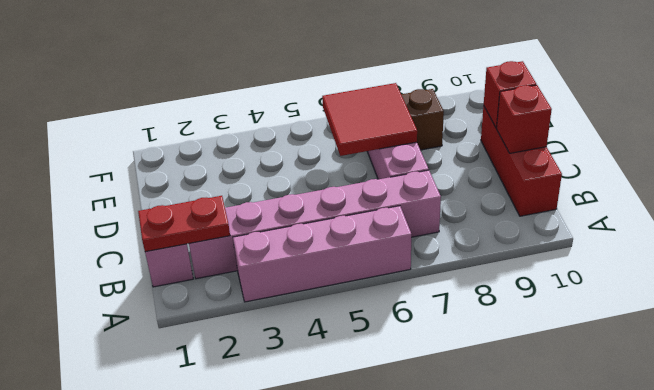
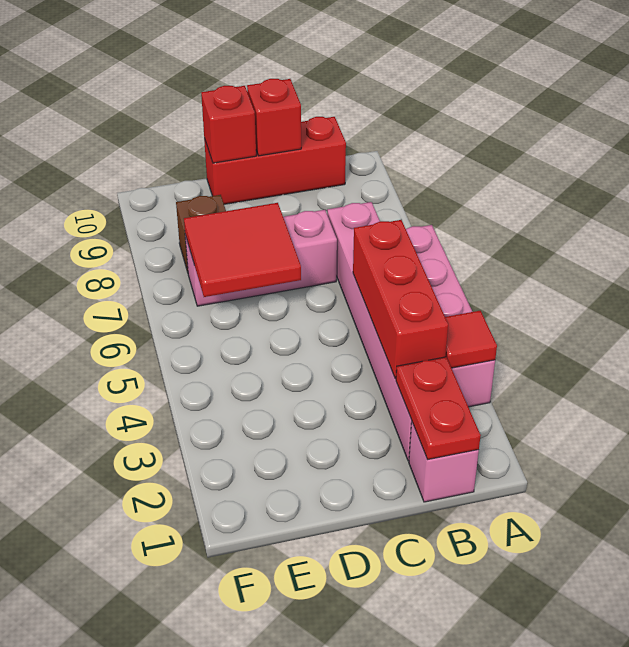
none -> red tile A3 level 2
none -> red brick B3:B5 level 2

